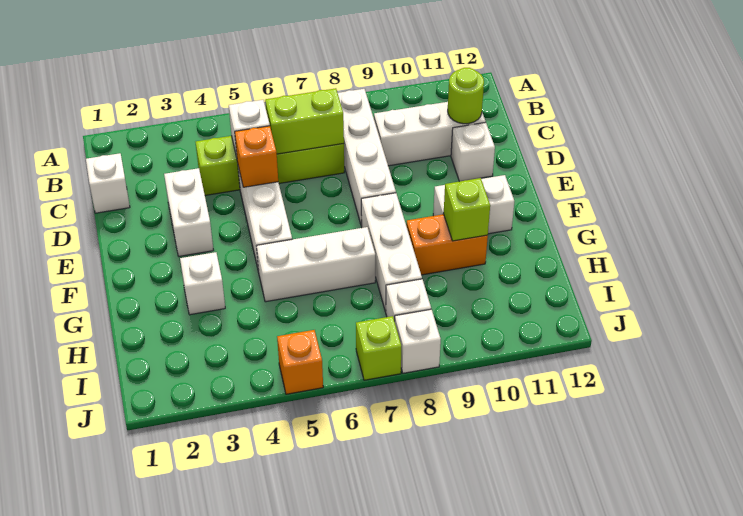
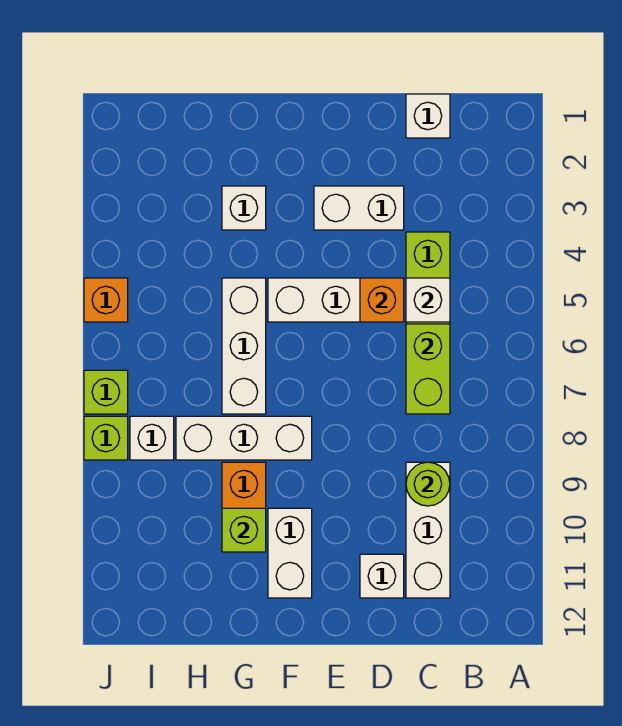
white brick B8:E8 level 1 -> none
lime round brick C11 level 2 -> lime round brick C9 level 2
white brick J8 level 1 -> lime brick J8 level 1

